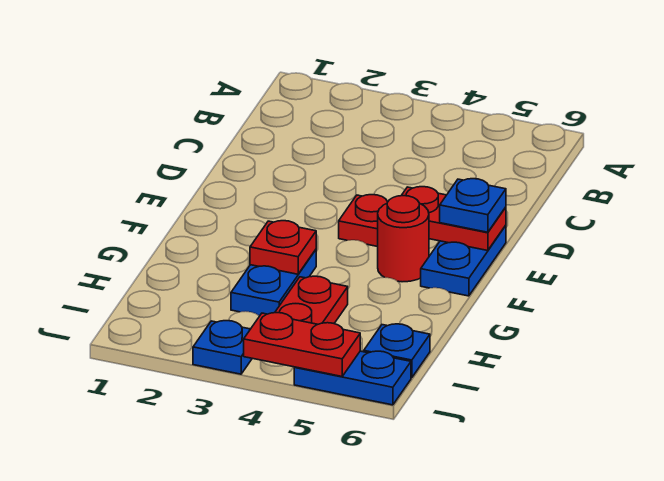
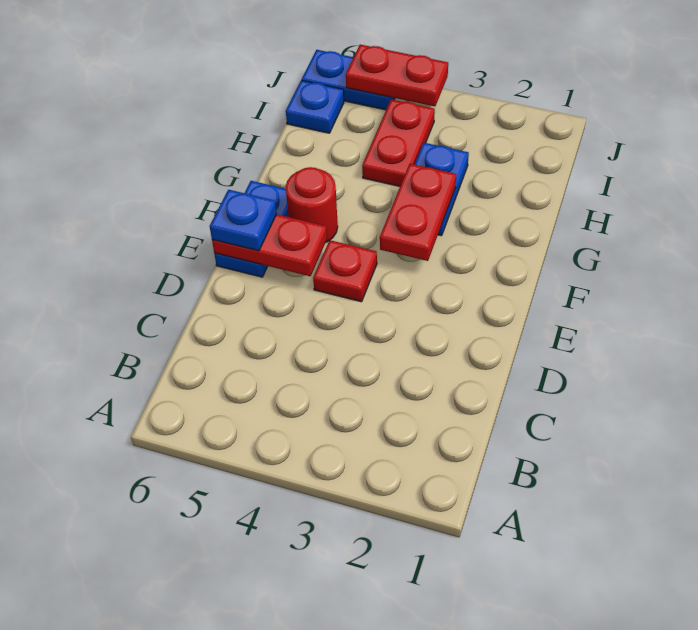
red plate G3 level 2 -> red plate F3:G3 level 2
blue plate J3 level 1 -> none

